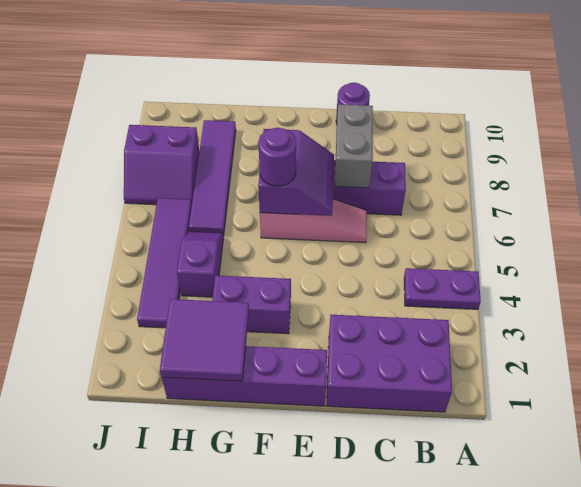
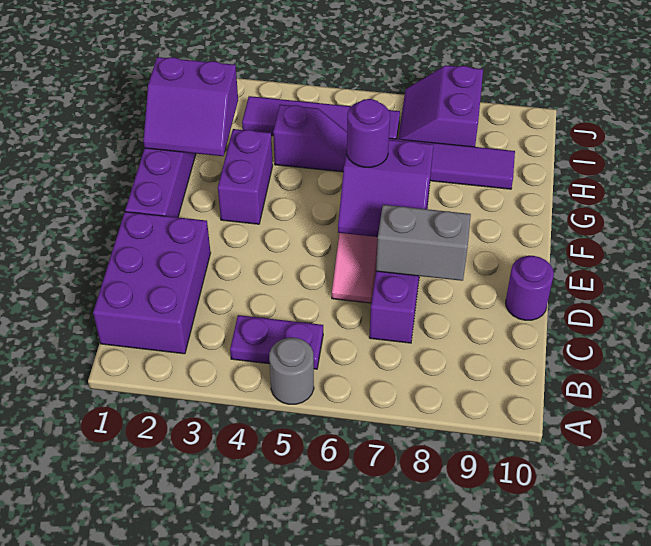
purple plate A4:B4 level 1 -> purple plate B4:B5 level 1
none -> grey round brick A5 level 1
purple tile G1:H2 level 2 -> purple slope G1:H2 level 2 top H

